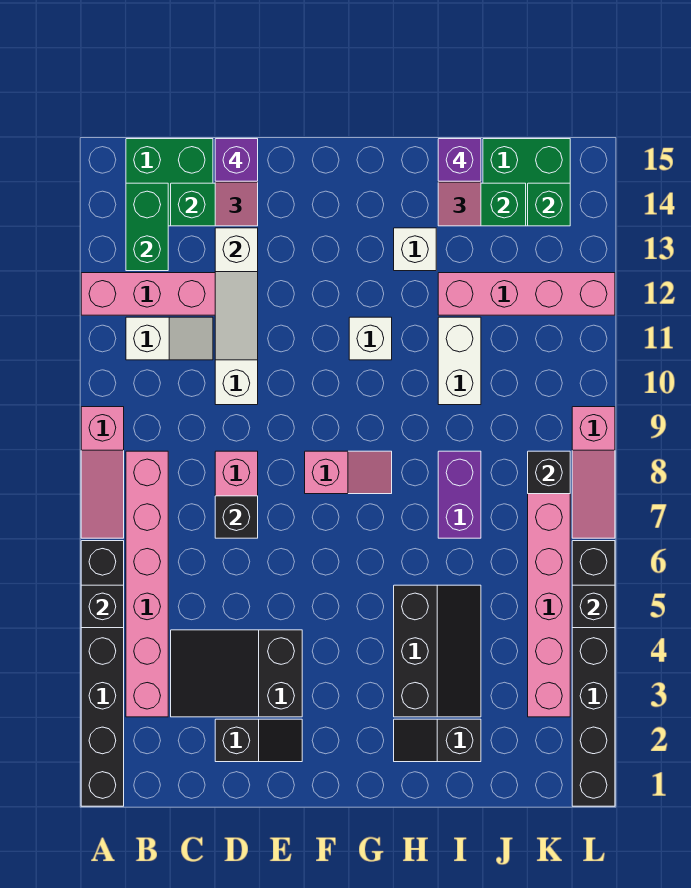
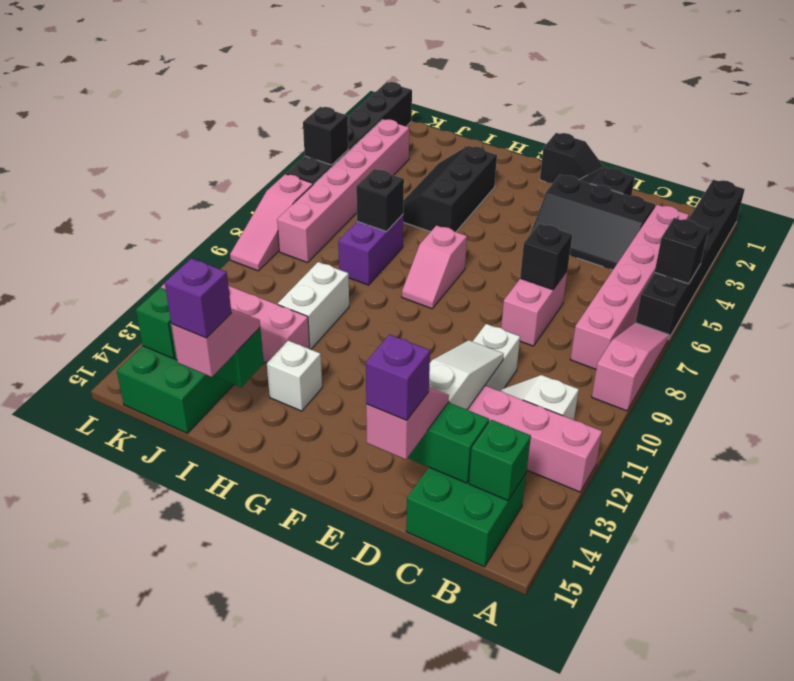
green brick B13:B14 level 2 -> green brick B14 level 2
black slope C3:E4 level 1 top E -> black slope C3:E4 level 1 top 3
pink slope F8:G8 level 1 top F -> pink slope G7:G8 level 1 top 7
white brick G11 level 1 -> none
black slope H2:I2 level 1 top I -> black slope E1:F1 level 1 top F
black brick K8 level 2 -> black brick I7 level 2
pink slope L7:L9 level 1 top 9 -> pink slope L7:L9 level 1 top 7

